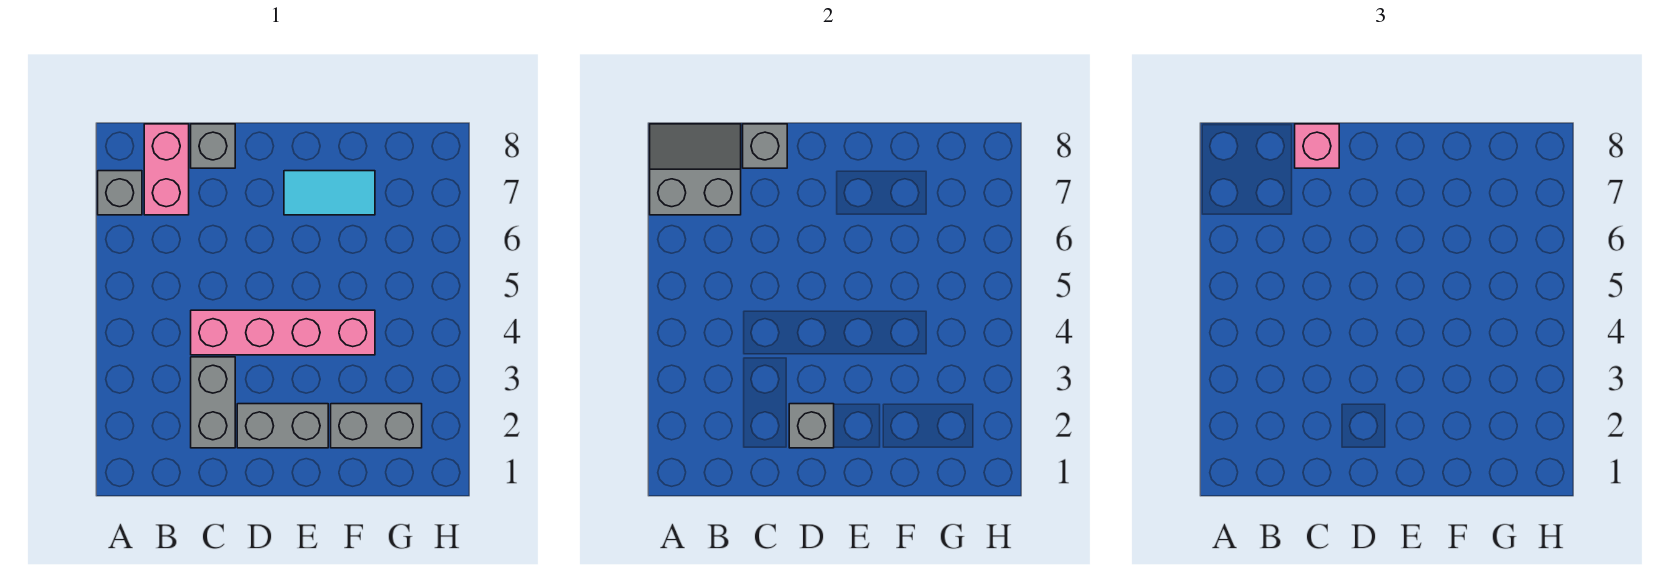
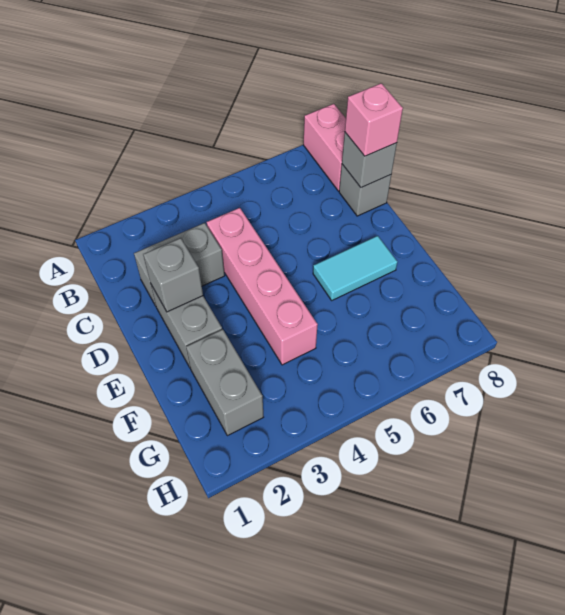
grey brick A7 level 1 -> none
grey slope A7:B8 level 2 top 7 -> none
pink brick B7:B8 level 1 -> pink brick A8:B8 level 1
cyan tile E7:F7 level 1 -> cyan tile E6:E7 level 1

